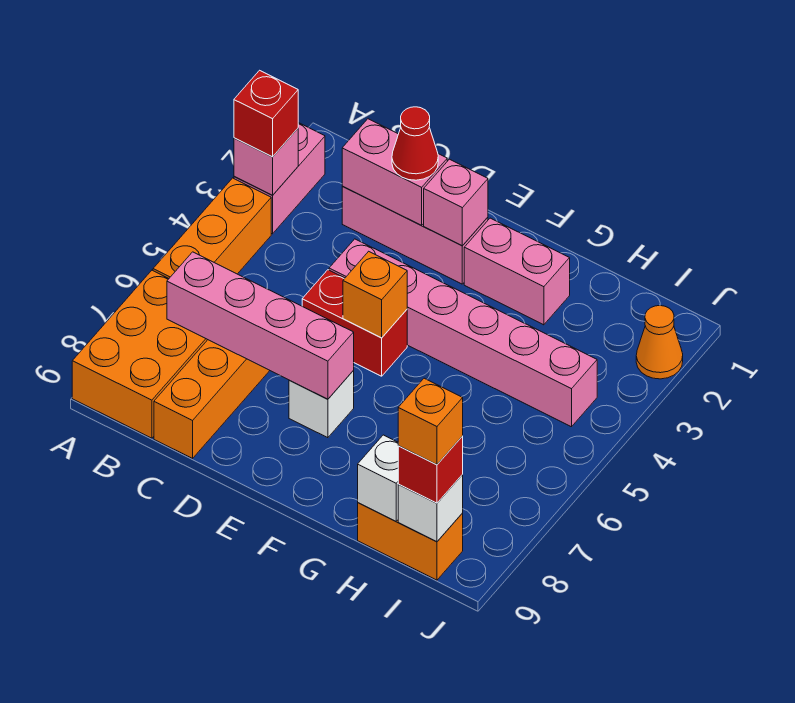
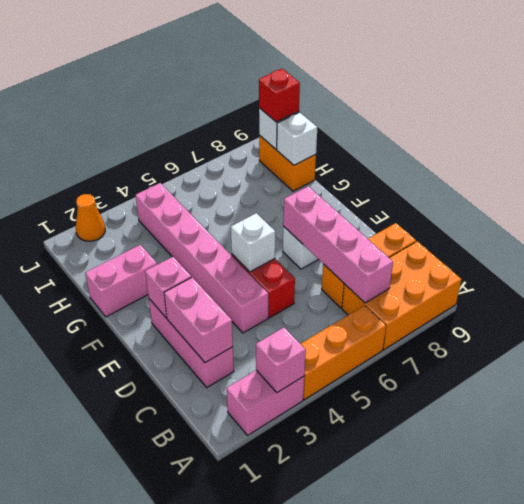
red brick A3 level 3 -> none
red cone D2 level 3 -> none
orange brick E5 level 2 -> white brick E5 level 2
pink brick F2:G2 level 1 -> pink brick G1:G2 level 1
orange brick I9 level 4 -> none

